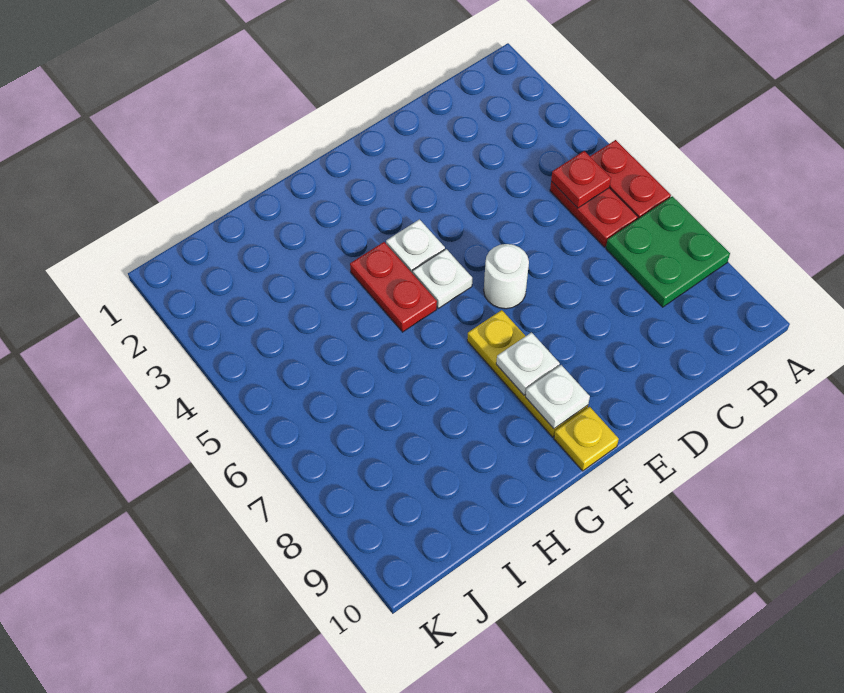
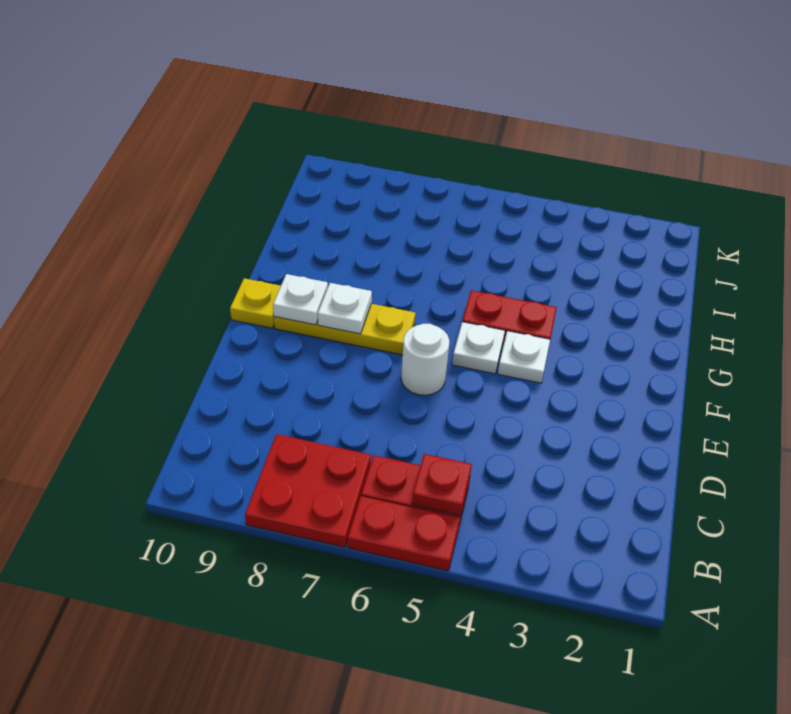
green plate A7:B8 level 1 -> red plate A7:B8 level 1

